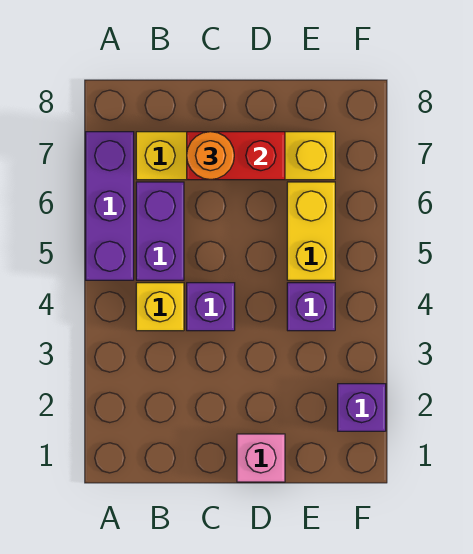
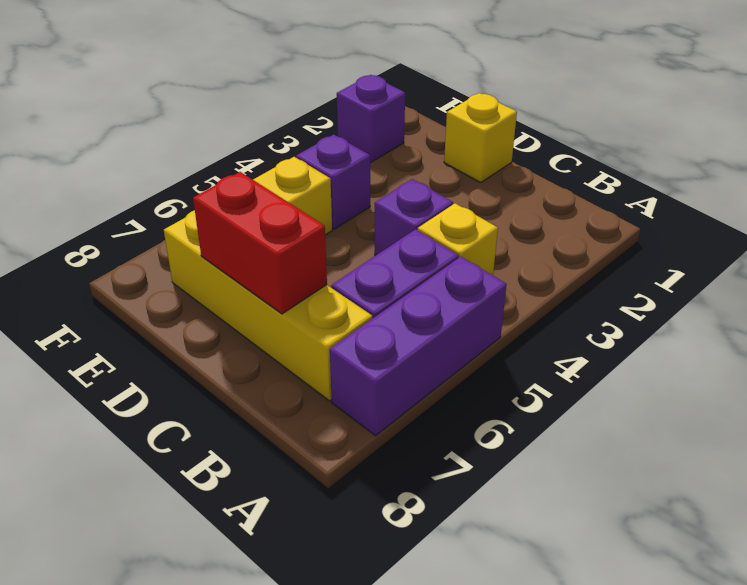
orange round brick C7 level 3 -> none
pink brick D1 level 1 -> yellow brick D1 level 1

